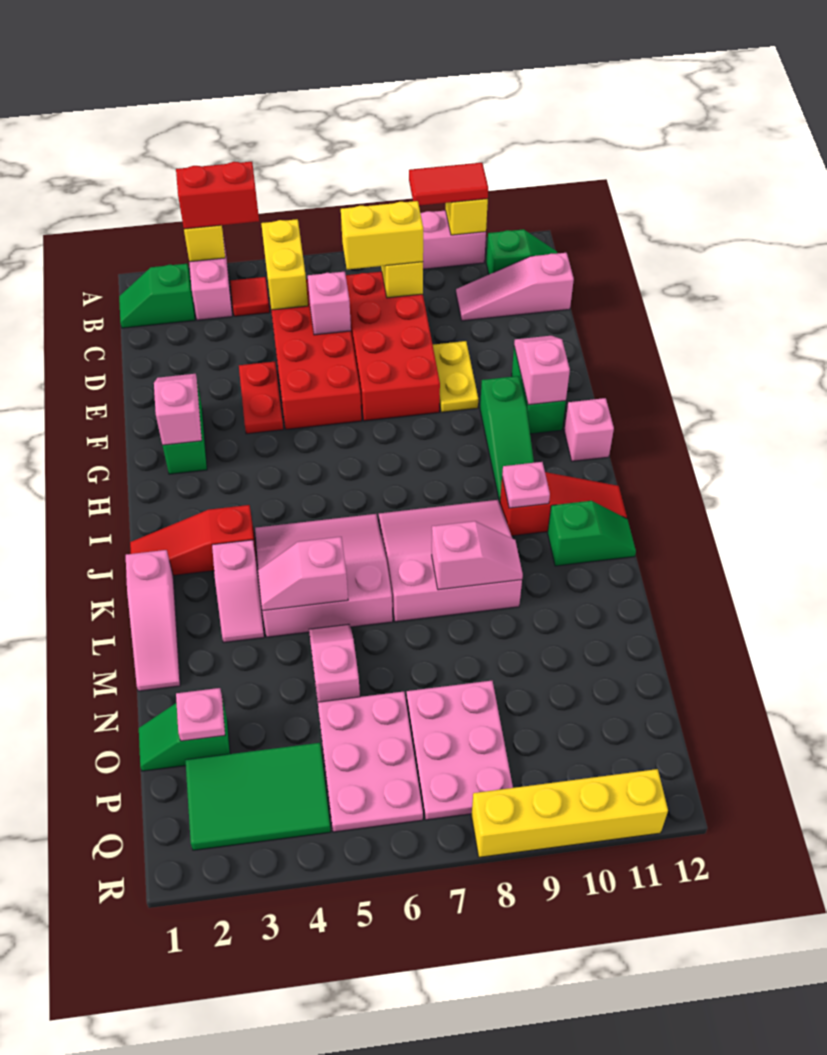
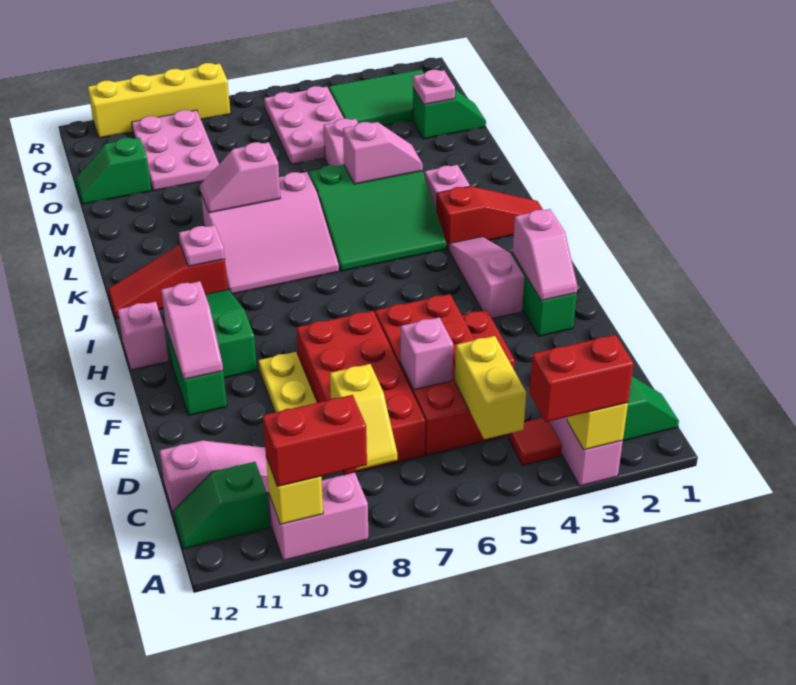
red tile A9:A10 level 3 -> red brick A9:A10 level 3
yellow brick C7:C8 level 3 -> none
pink slope J4:L6 level 1 top L -> green slope J4:L6 level 1 top L
pink slope K1:M1 level 1 top K -> pink slope G3:I3 level 1 top G
green slope K11:K12 level 1 top 11 -> green slope O11:O12 level 1 top 11
pink plate O7:Q8 level 1 -> pink plate O9:Q10 level 1

